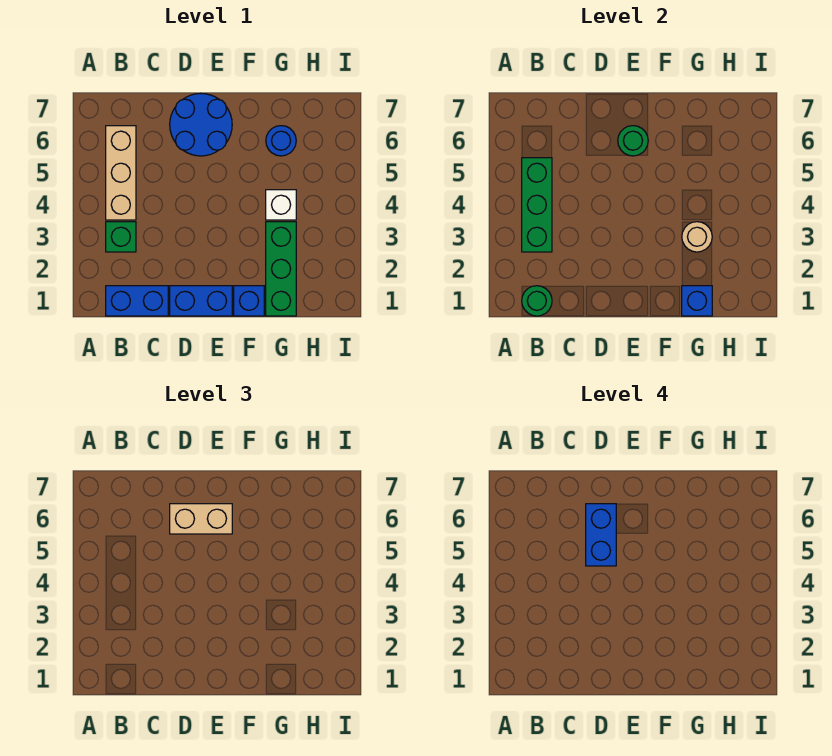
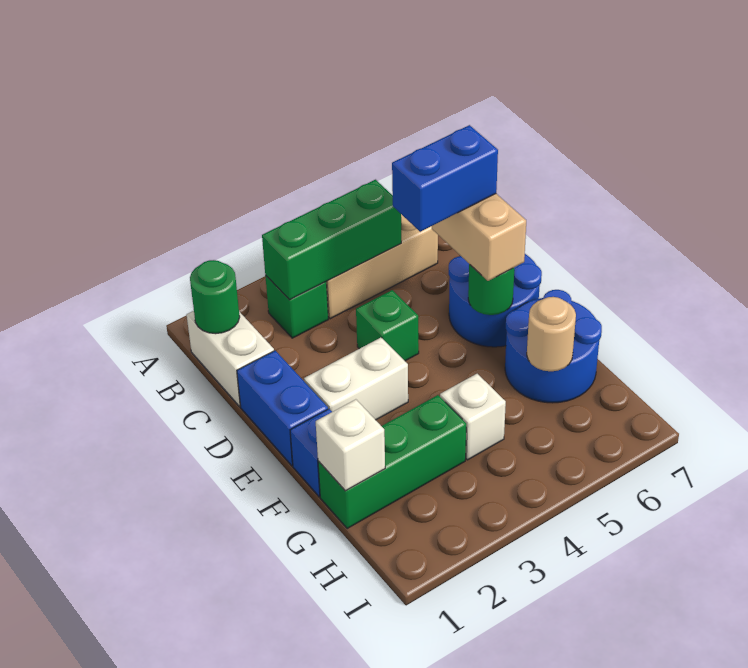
blue brick B1:C1 level 1 -> white brick B1:C1 level 1
none -> green brick D4 level 1
none -> white brick E2:E3 level 1
blue brick G1 level 2 -> white brick G1 level 2
tan round brick G3 level 2 -> tan round brick G6 level 2
blue round brick G6 level 1 -> blue round brick F6:G7 level 1

